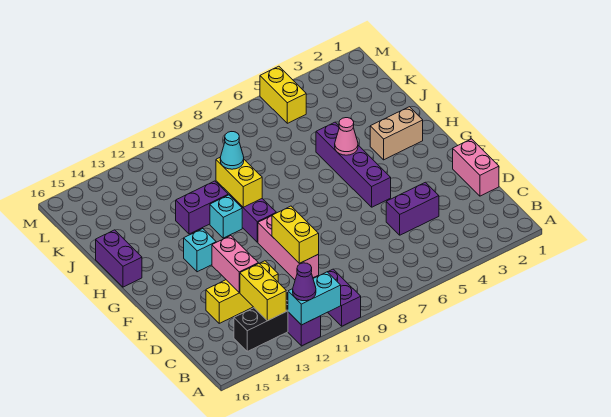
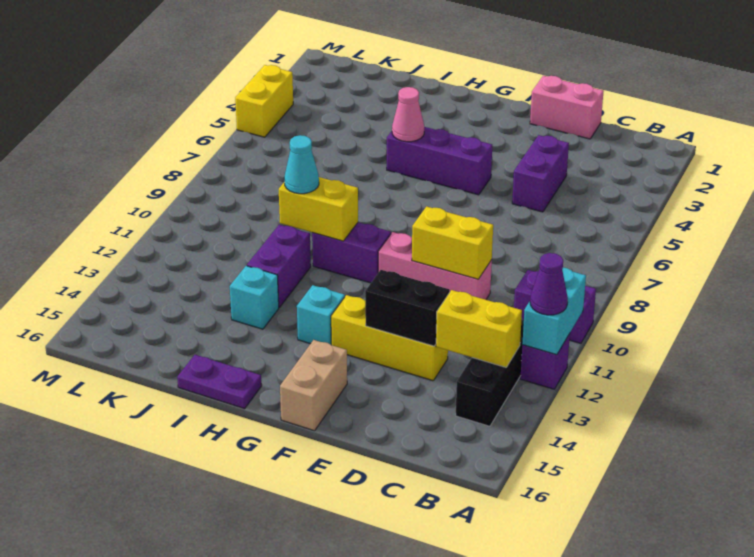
yellow brick D12:D14 level 1 -> yellow brick D13:F13 level 1
pink brick D13:E13 level 2 -> black brick D13:E13 level 2
purple brick F5:I5 level 1 -> purple brick F5:H5 level 1
tan brick H2:H3 level 1 -> tan brick F15:F16 level 1
cyan brick H11 level 1 -> cyan brick I13 level 1
purple brick H16:I16 level 1 -> purple plate H16:I16 level 1
yellow brick L5:M5 level 1 -> yellow brick M4:M5 level 1

